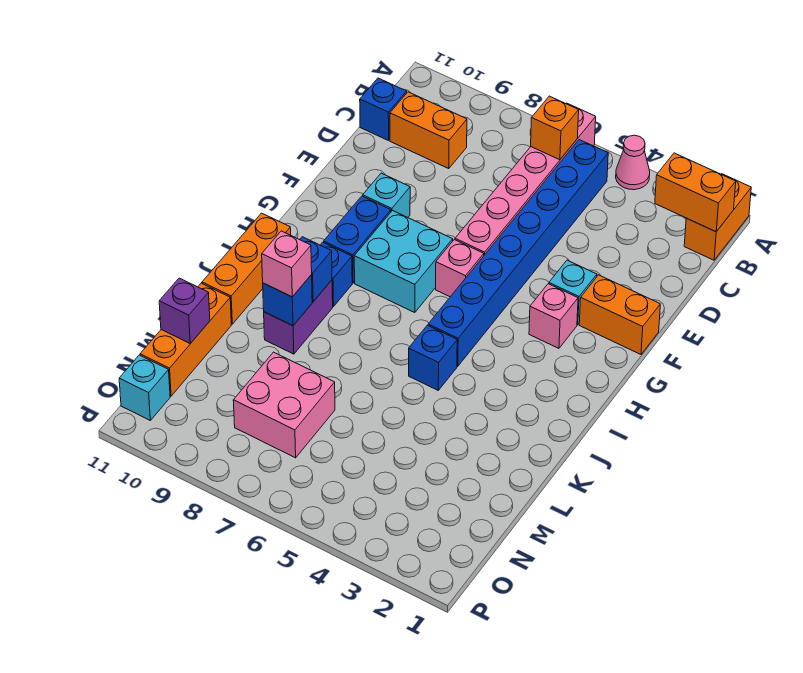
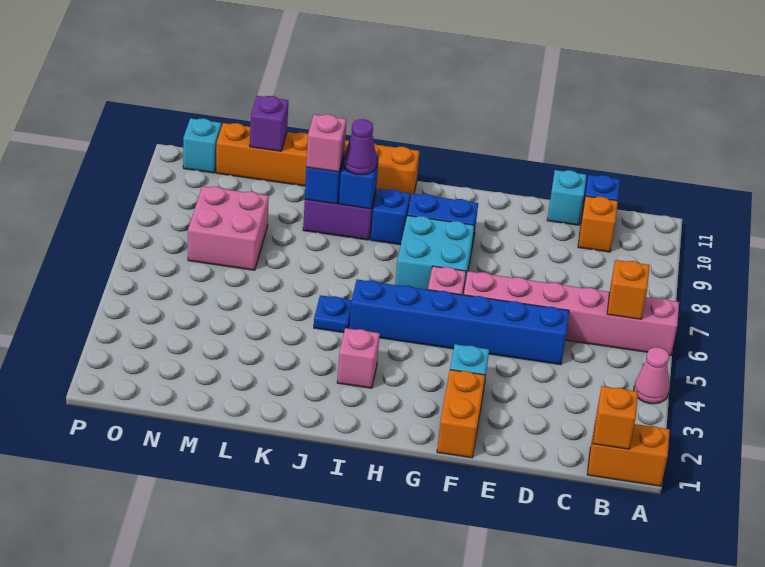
orange brick B1:B2 level 2 -> orange brick B1 level 2
blue brick B5:I5 level 1 -> blue brick D5:I5 level 1
orange brick C9:C10 level 1 -> orange brick C10 level 1
cyan brick F9 level 1 -> cyan brick D11 level 1
pink brick G3 level 1 -> pink brick I3 level 1
blue brick J5 level 1 -> blue plate J5 level 1
none -> purple cone J9 level 3

